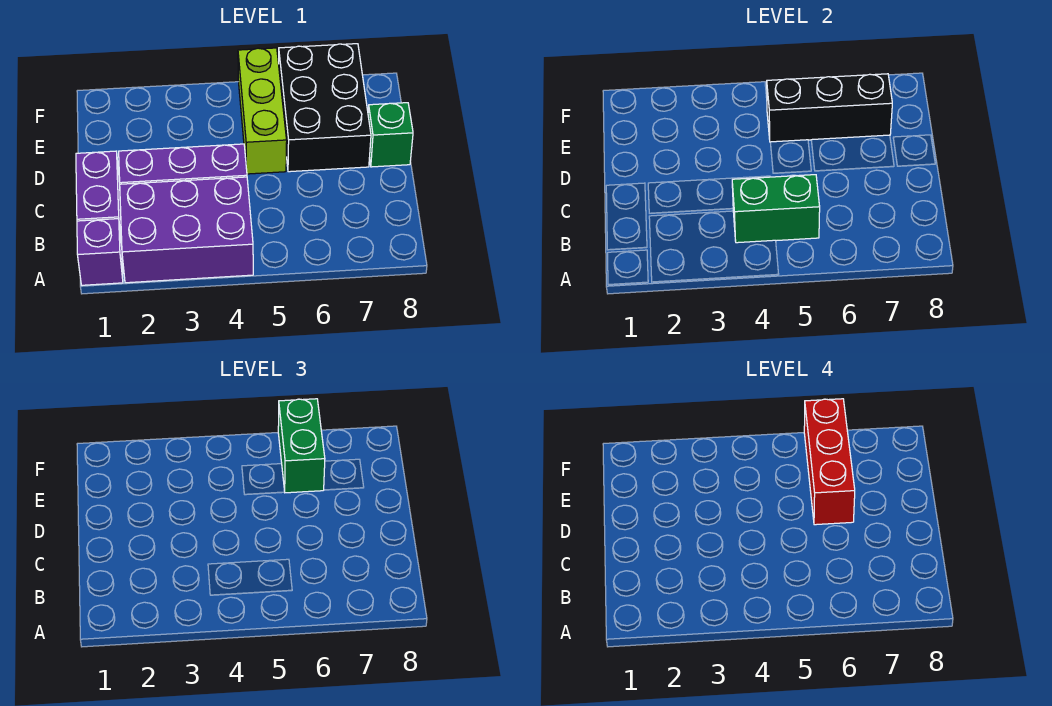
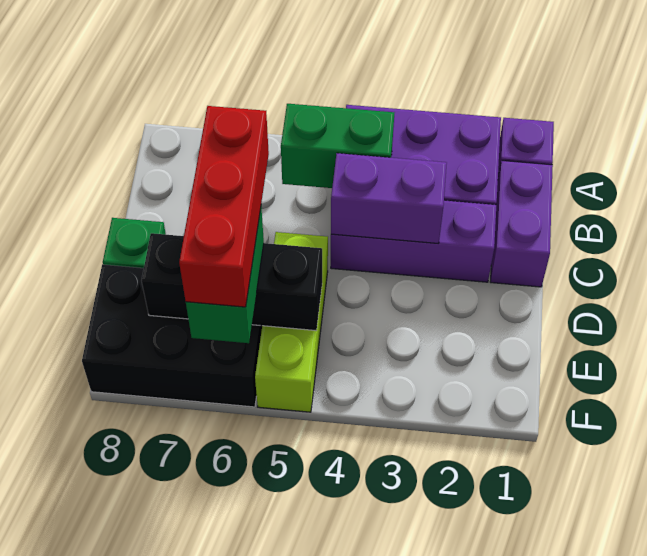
none -> purple brick C3:C4 level 2
black brick D6:F7 level 1 -> black brick E6:F8 level 1

